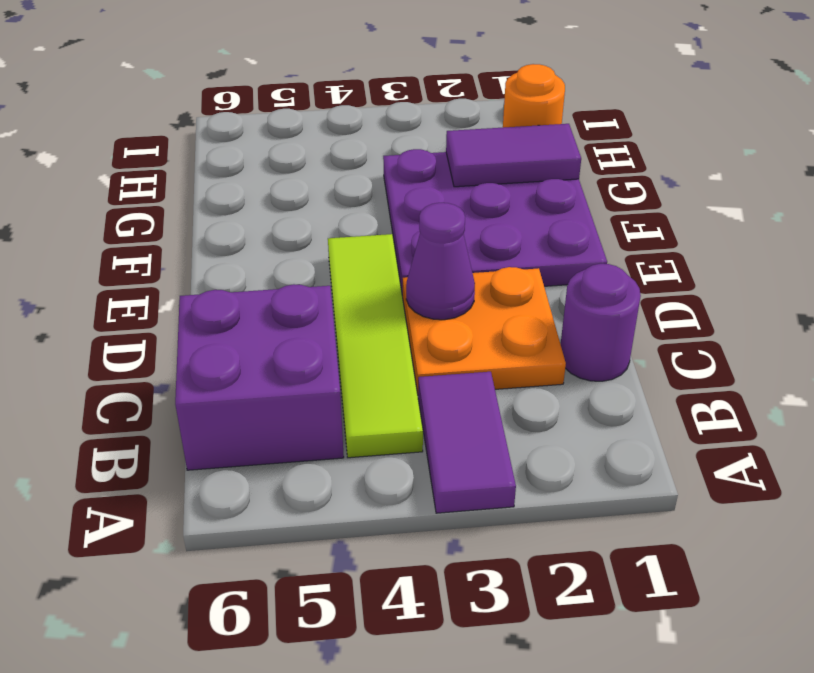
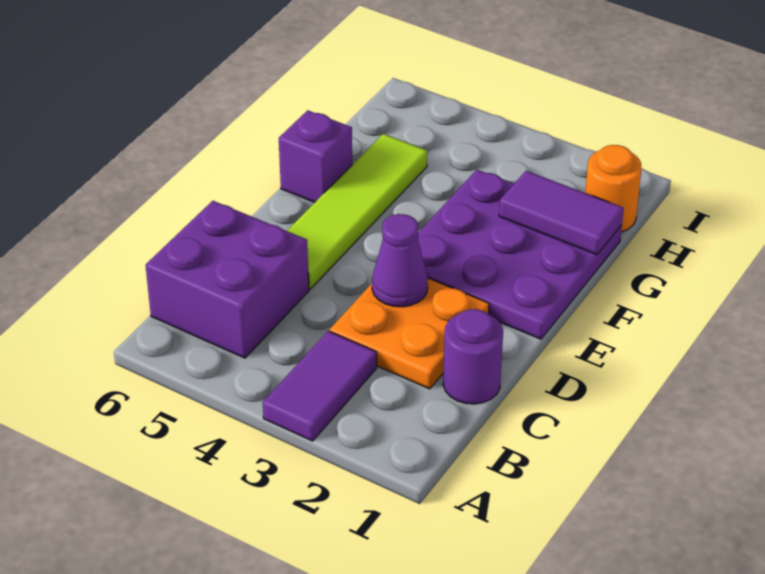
lime tile B4:E4 level 1 -> lime tile D5:G5 level 1
none -> purple brick F6 level 1

